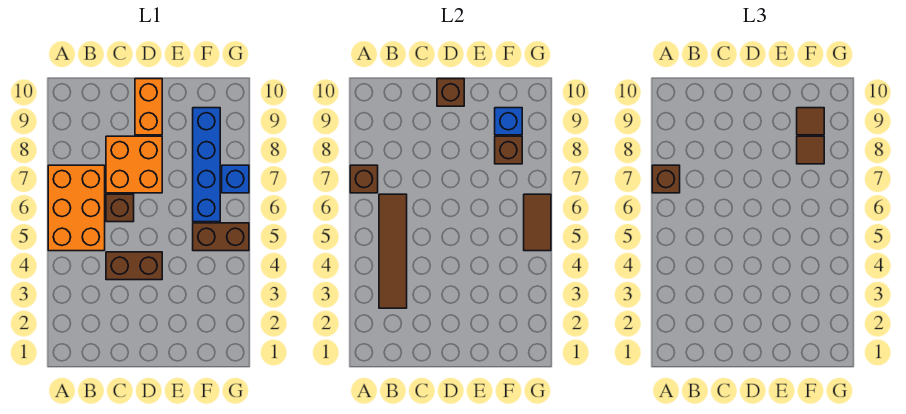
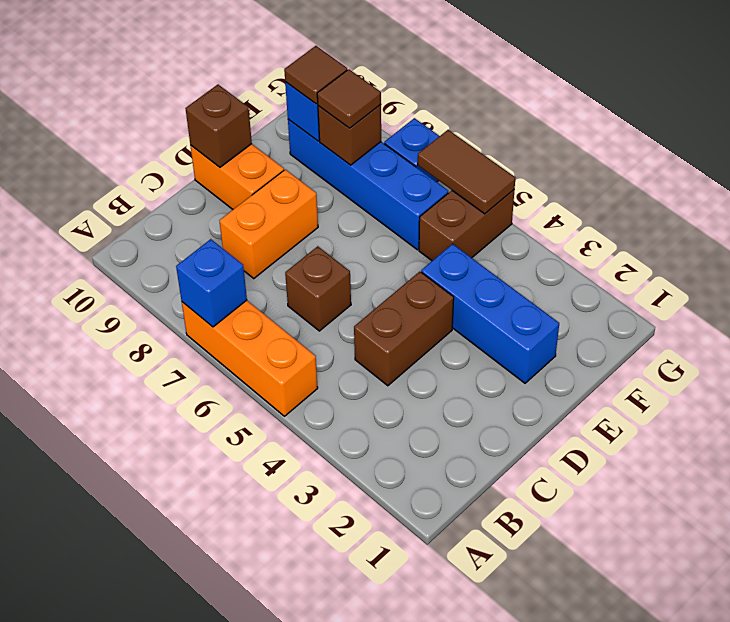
orange brick A5:B7 level 1 -> orange brick A5:A7 level 1
brown brick A7 level 2 -> blue brick A7 level 2
brown brick A7 level 3 -> none
brown tile B3:B6 level 2 -> none
orange brick C7:D8 level 1 -> orange brick C8:D8 level 1
none -> blue brick E2:E4 level 1

